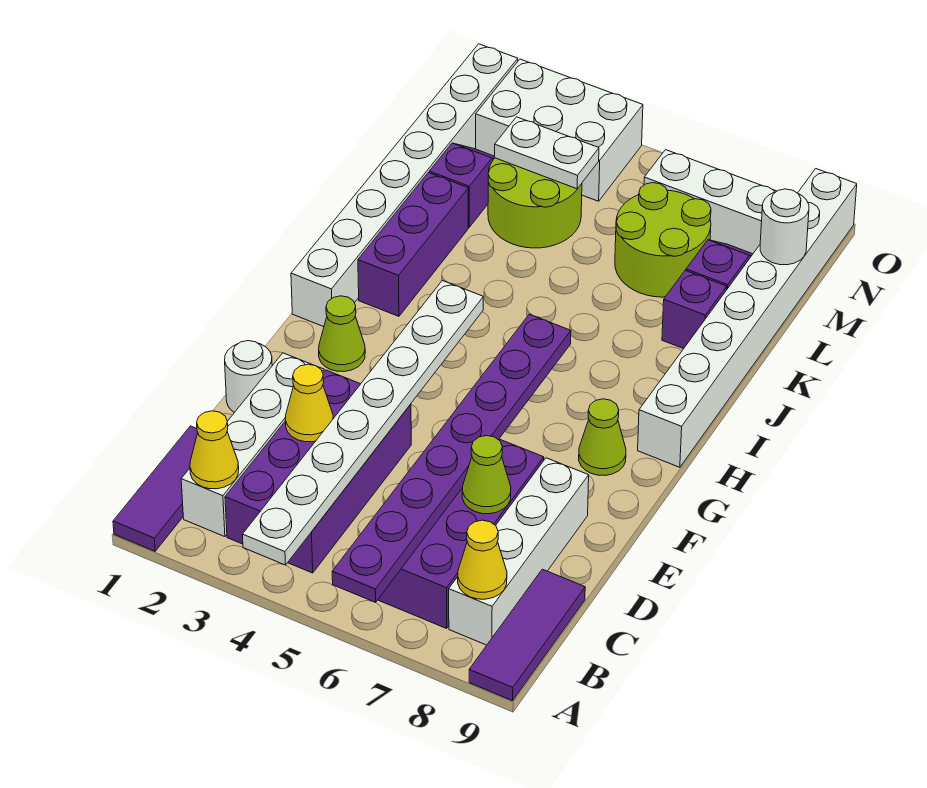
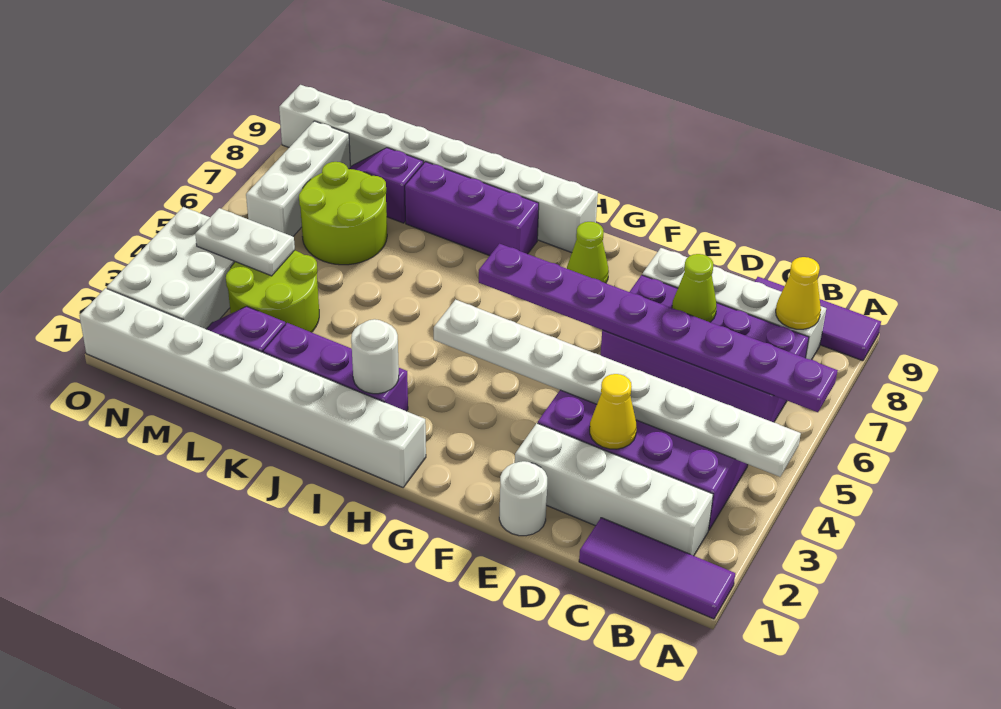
yellow cone B2 level 2 -> none
lime cone G2 level 1 -> none
purple brick K8 level 1 -> purple brick I8:K8 level 1
white plate M3:M4 level 2 -> white plate M4:N4 level 2
white round brick M9 level 2 -> white round brick I2 level 2

